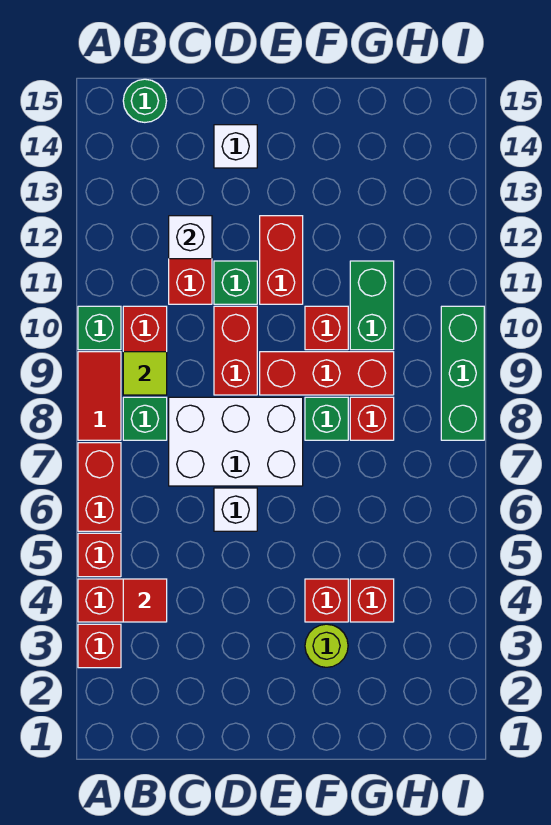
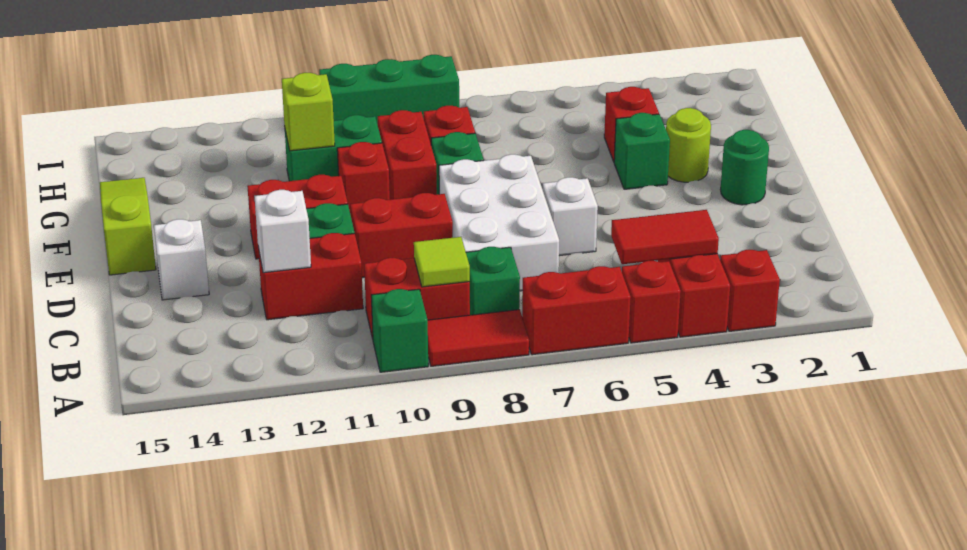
red tile B4 level 2 -> red tile B4:B5 level 2
green round brick B15 level 1 -> green round brick E2 level 1
red brick E9:G9 level 1 -> red brick F9:G9 level 1
none -> lime slope E15:G15 level 1 top E
red brick F4 level 1 -> green brick F4 level 1
none -> lime brick G11 level 2

